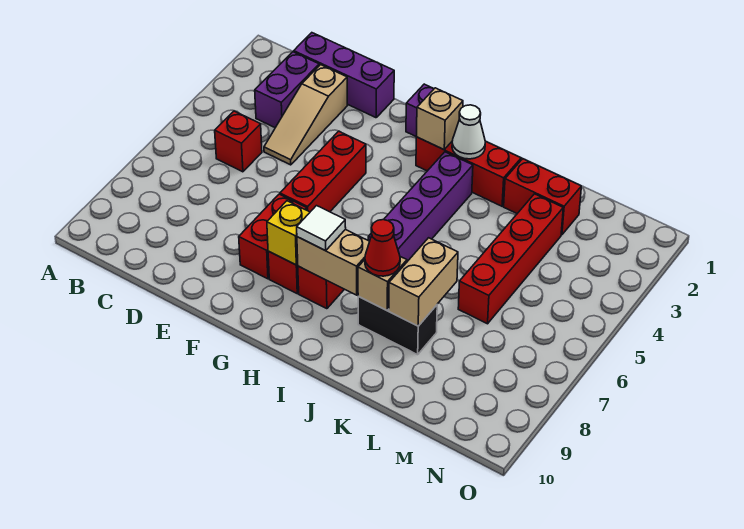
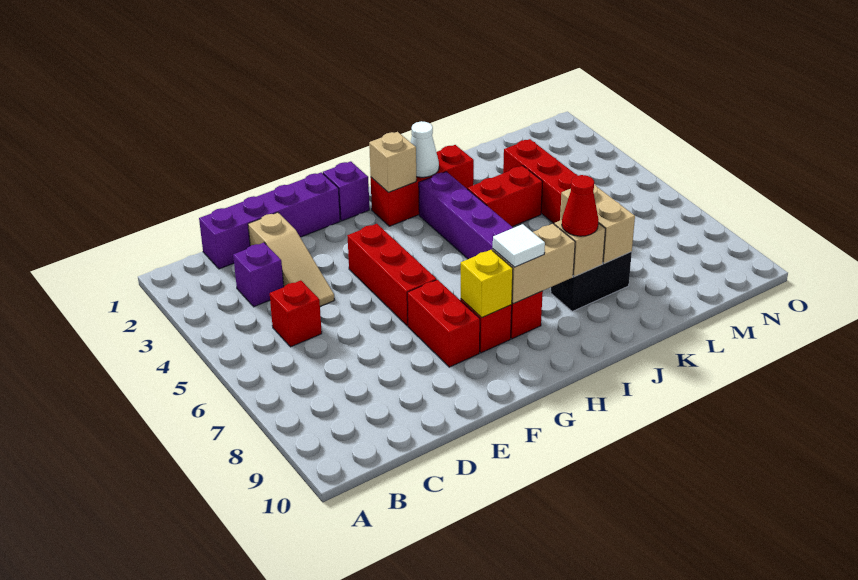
purple brick C1:E1 level 1 -> purple brick C1:F1 level 1
purple brick C2:C3 level 1 -> purple brick C3 level 1
red brick K2:L2 level 1 -> red brick J4:K4 level 1

